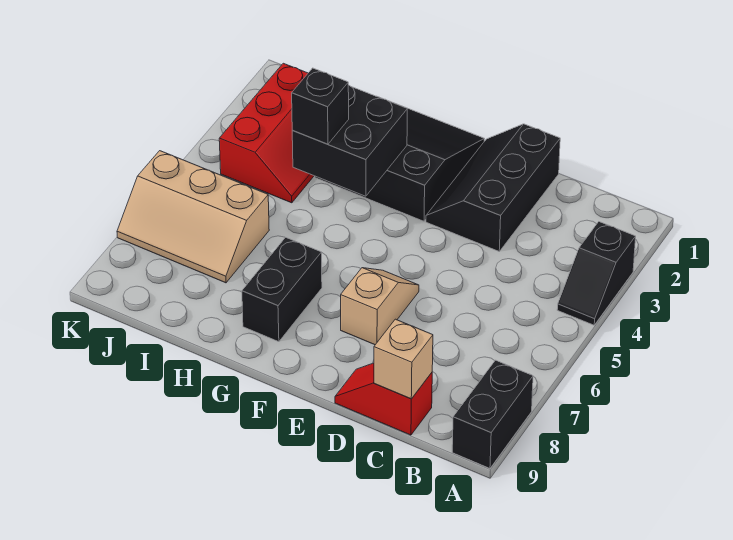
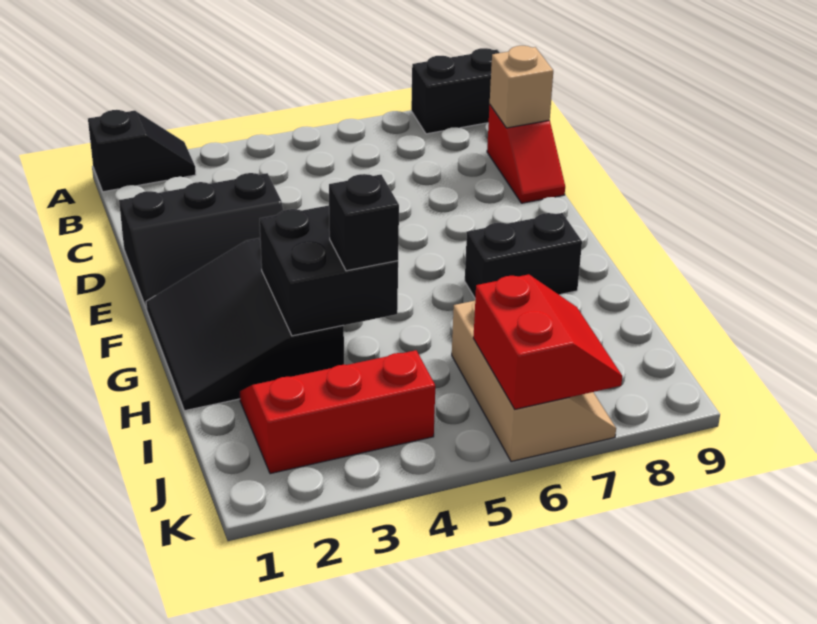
black slope A3:A4 level 1 top 3 -> black slope A1:A2 level 1 top 1
tan slope E6:E7 level 1 top 7 -> none
none -> red slope J6:K7 level 2 top 6

